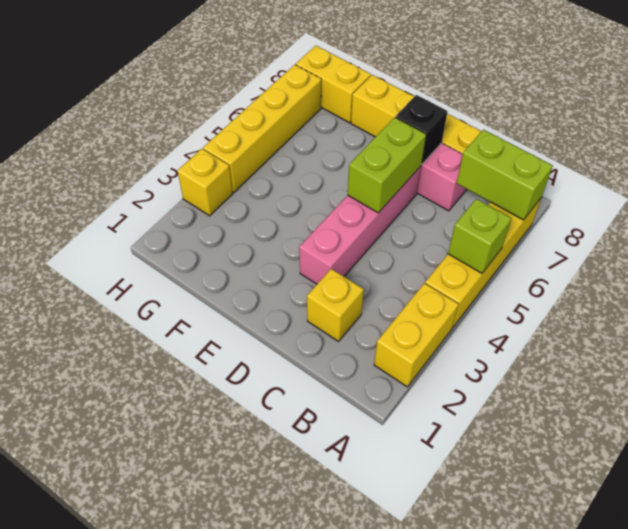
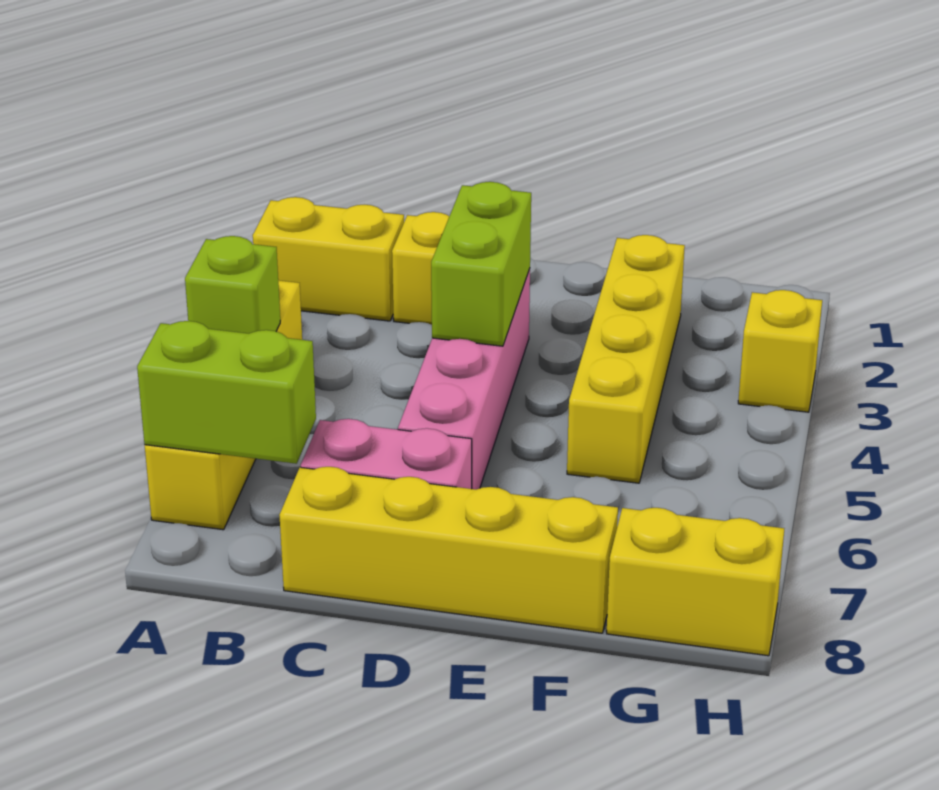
yellow brick A2:A3 level 1 -> yellow brick A2:B2 level 1
lime brick D5:D6 level 2 -> lime brick D3:D4 level 2
black brick D7 level 2 -> none
yellow brick H4:H7 level 1 -> yellow brick F2:F5 level 1

